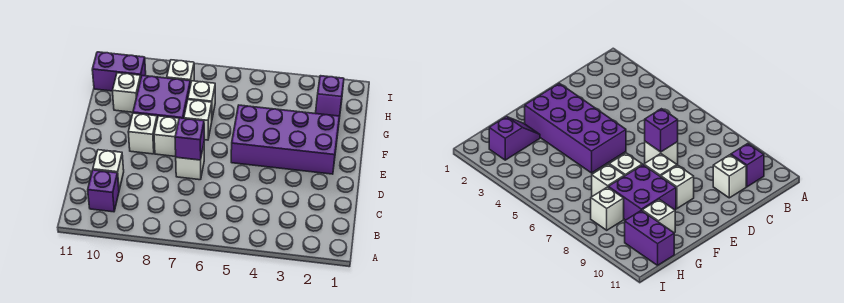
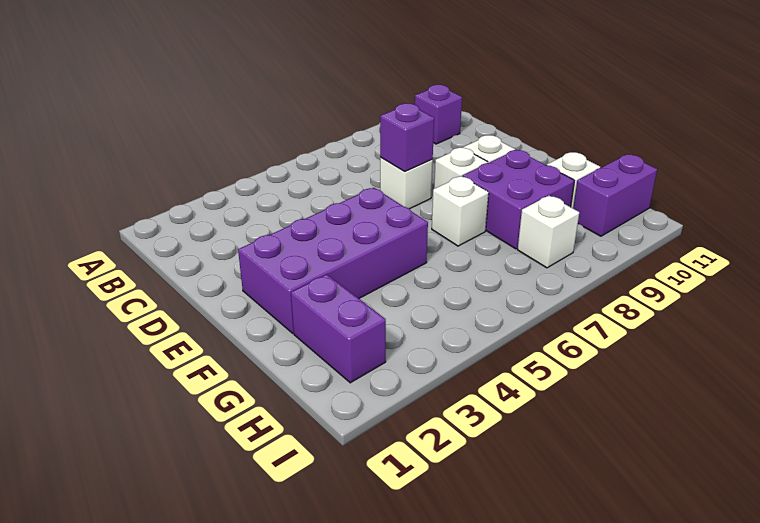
white brick C10 level 1 -> none
purple slope G2:H2 level 1 top H -> purple brick G2:H2 level 1
white brick G7 level 1 -> none

